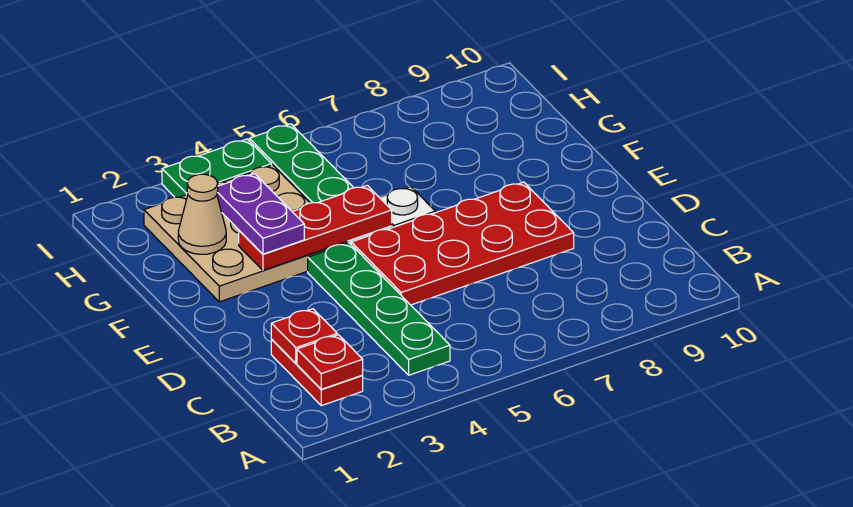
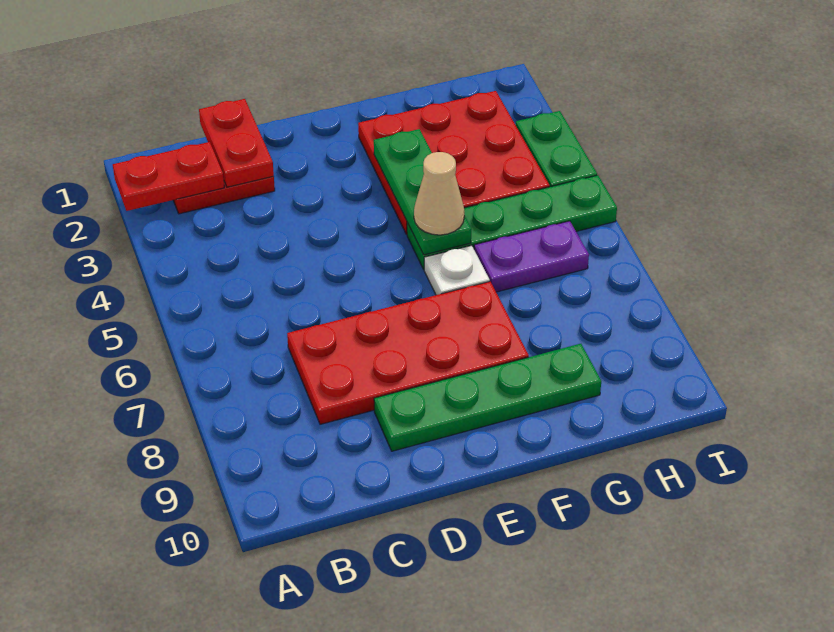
red plate B2 level 2 -> red plate A2:B2 level 2
green plate B4:E4 level 1 -> green plate D9:G9 level 1
red plate C2 level 2 -> red plate C1:C2 level 2
red plate D5:E8 level 1 -> red plate C7:F8 level 1
tan plate F2:H4 level 1 -> red plate F2:H4 level 1
red plate F3:F5 level 2 -> green plate F3:F5 level 2
purple plate F3:G3 level 3 -> purple plate G6:H6 level 1
tan cone G2 level 2 -> tan cone F5 level 3

